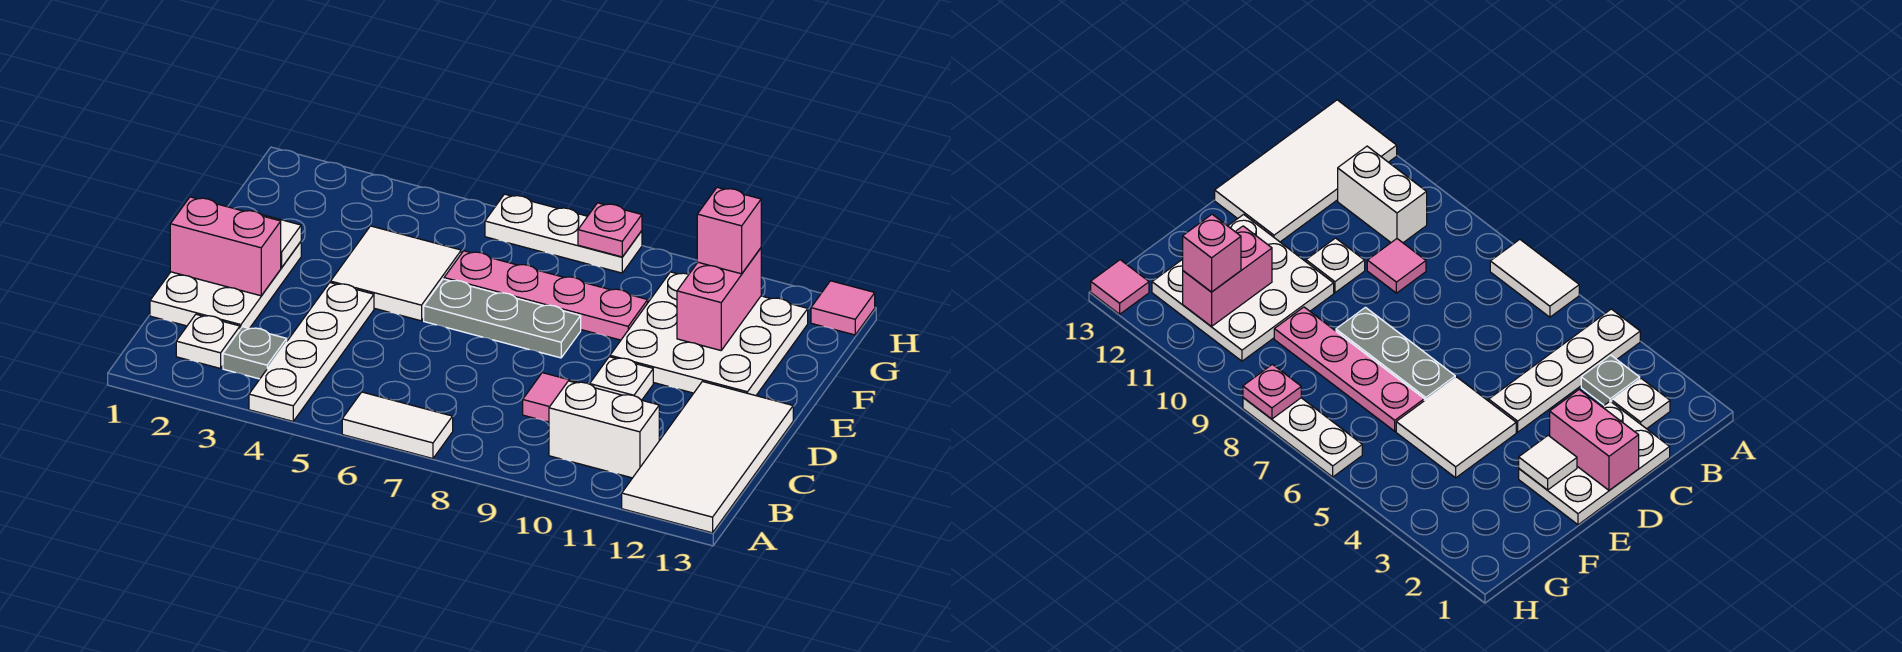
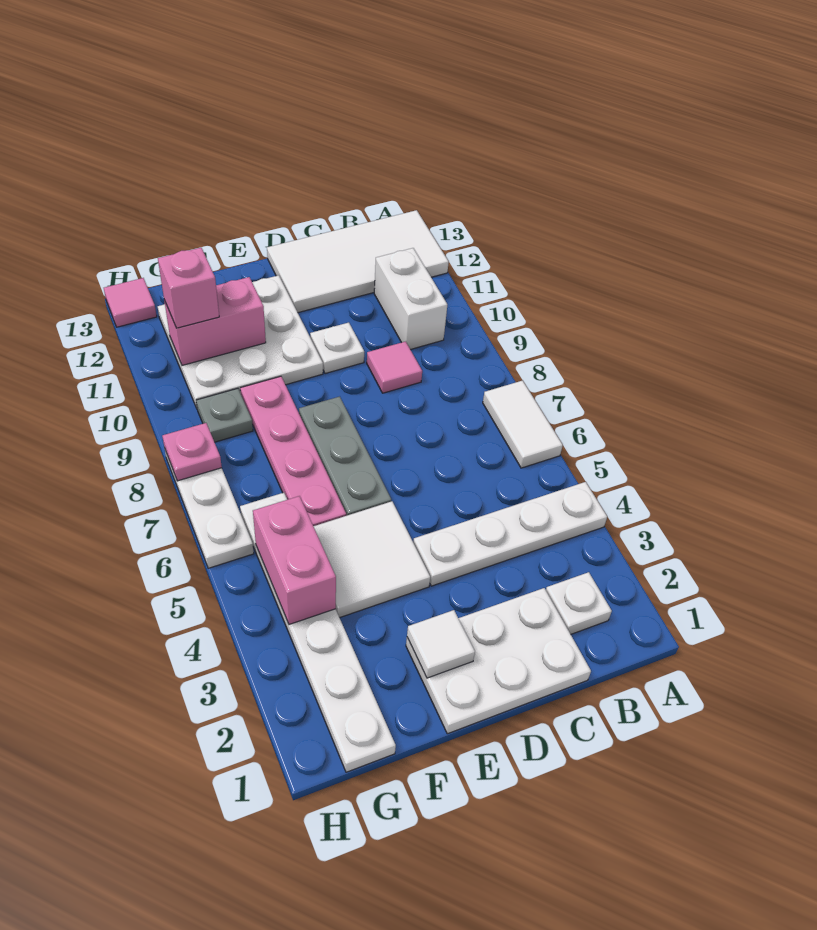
grey plate B3 level 1 -> grey plate G9 level 1
pink brick D1:D2 level 2 -> pink brick G4:G5 level 2
none -> white plate G1:G6 level 1

